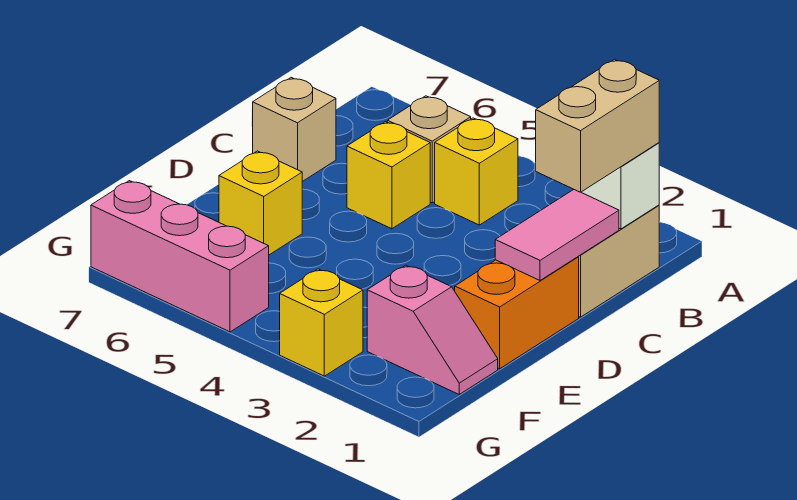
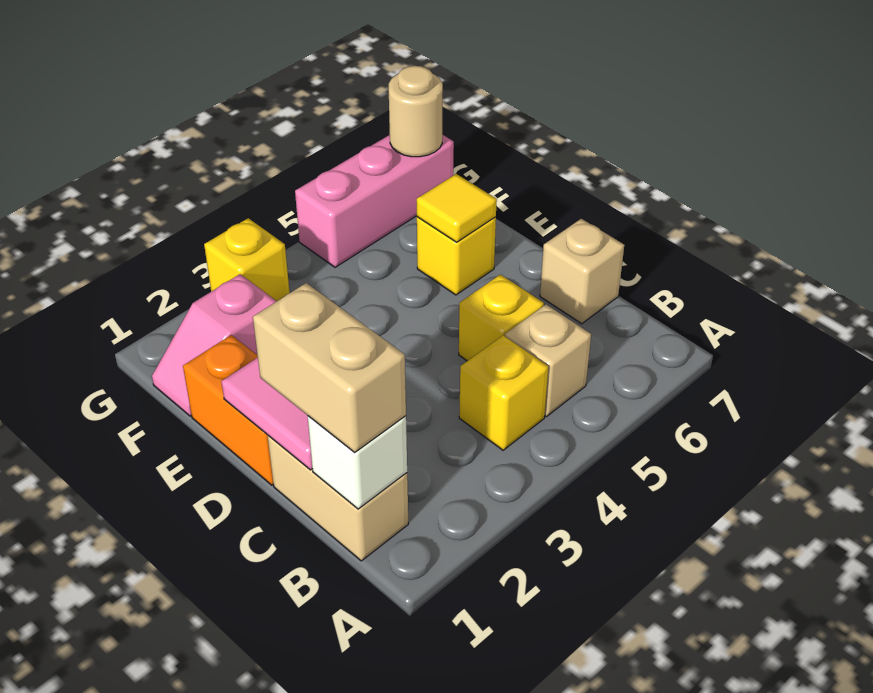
none -> yellow tile E6 level 2
none -> tan round brick G7 level 2

